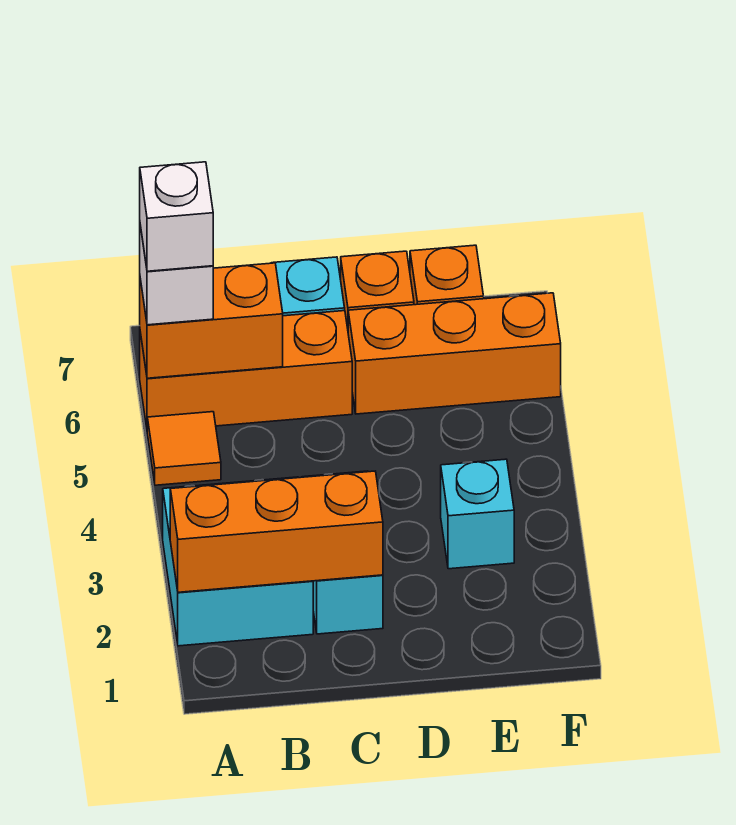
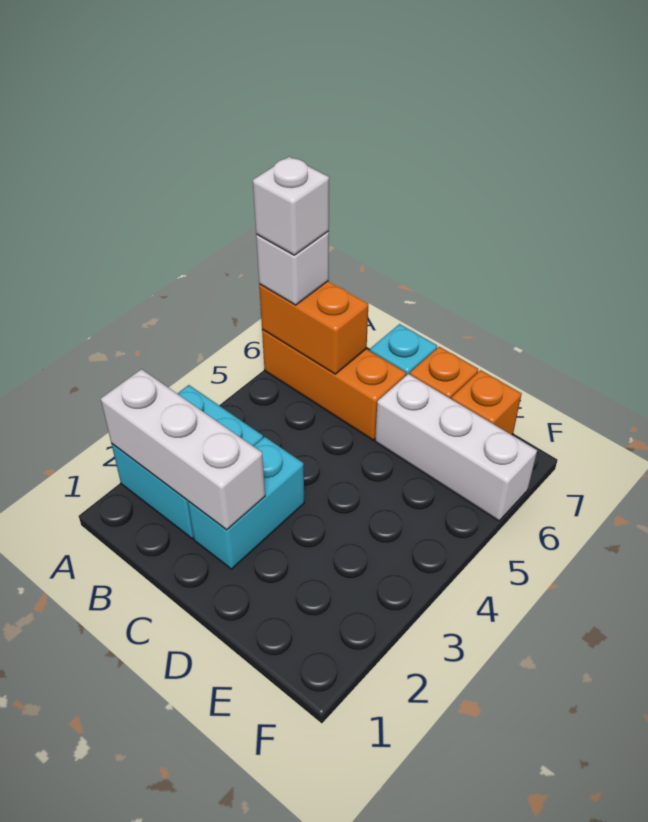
orange brick A2:C2 level 2 -> white brick A2:C2 level 2
orange tile A5 level 1 -> none
orange brick D6:F6 level 1 -> white brick D6:F6 level 1
cyan brick E3 level 1 -> none

